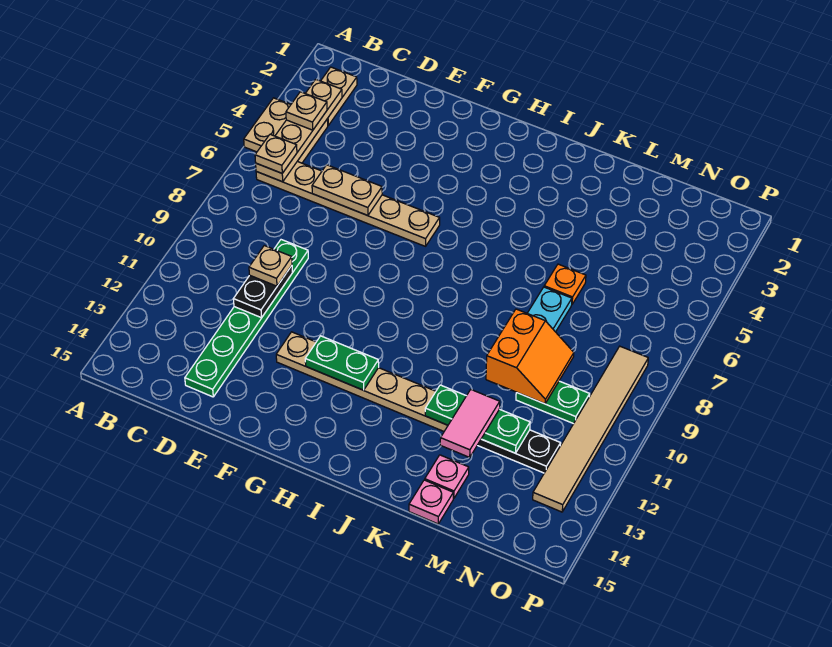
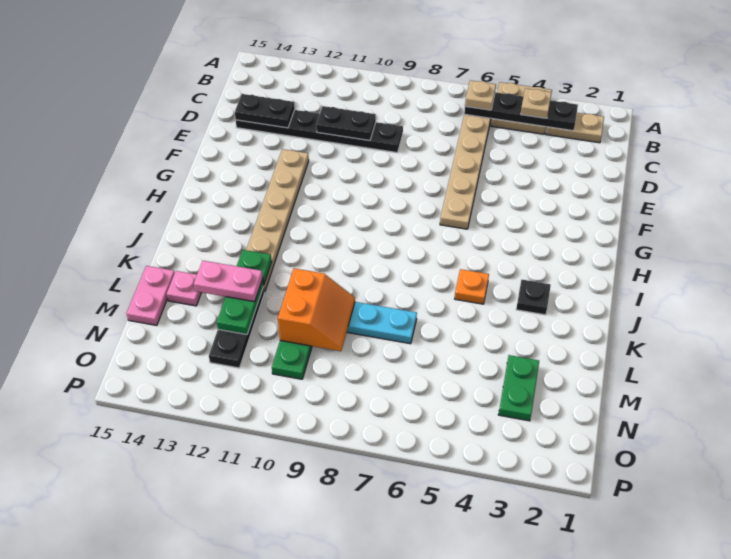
tan plate B3:B6 level 2 -> black plate B3:B6 level 2
tan plate D6:E6 level 2 -> none
green plate D9:D14 level 1 -> black plate D9:D14 level 1
tan plate D10 level 3 -> none
none -> black plate D13:D14 level 2
green plate G12:H12 level 2 -> green plate M3:N3 level 1
none -> black plate J3 level 1
orange plate L6 level 1 -> orange plate J5 level 1
orange slope L9:M10 level 2 top L -> orange slope L9:M10 level 2 top 10
pink tile L12:L13 level 3 -> pink plate L12:L13 level 3
pink plate L15 level 1 -> pink plate L15:M15 level 1
tan tile O8:O13 level 1 -> none

